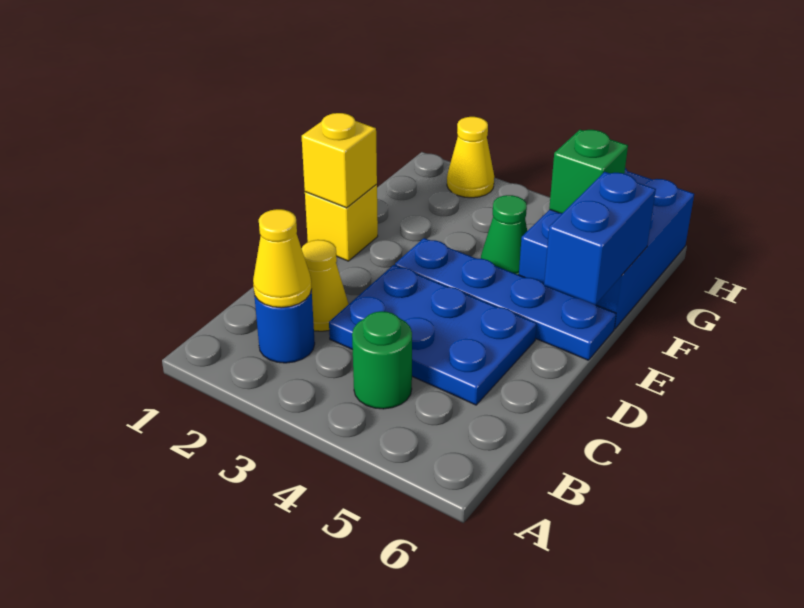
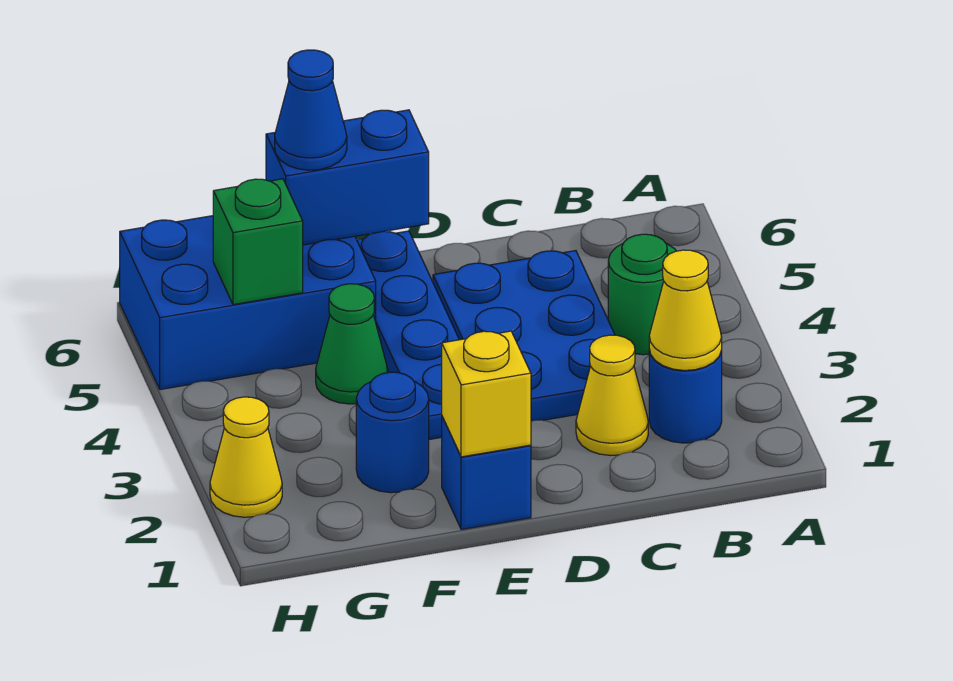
yellow brick E1 level 1 -> blue brick E1 level 1
none -> blue round brick F2 level 1
none -> blue cone F6 level 3

